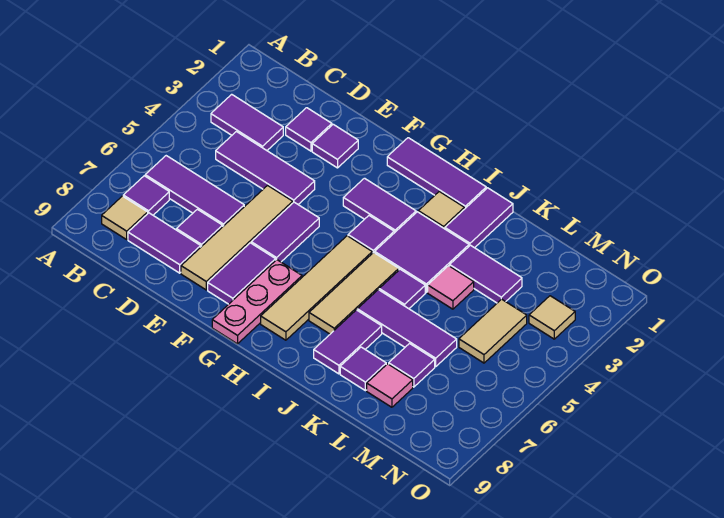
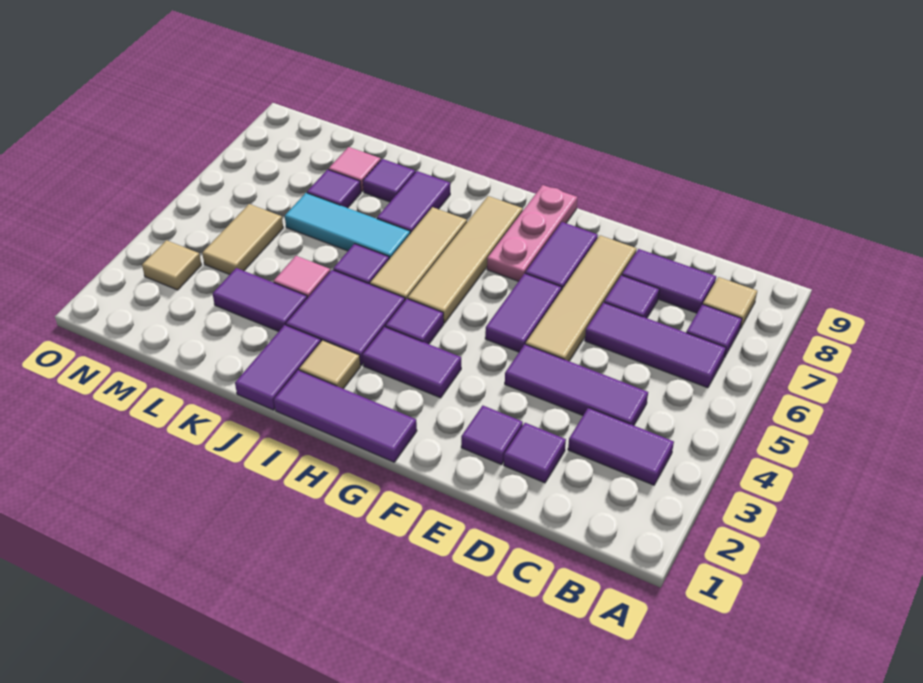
purple tile J6:L6 level 1 -> cyan tile J6:L6 level 1

